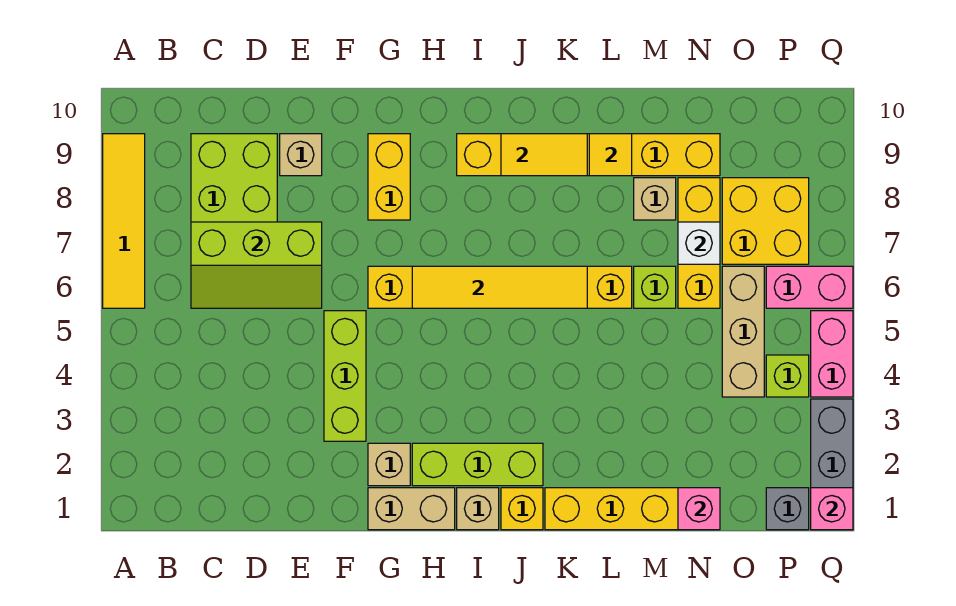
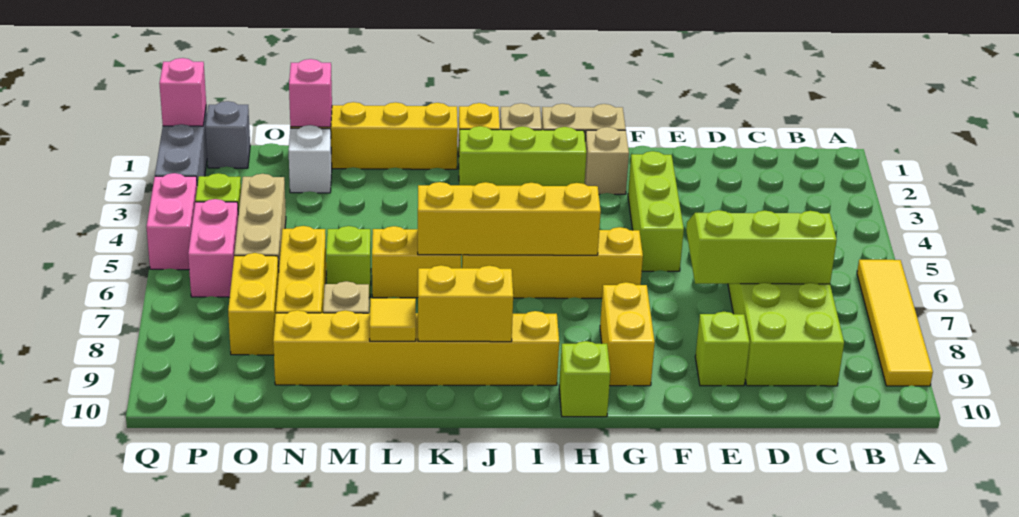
tan brick E9 level 1 -> lime brick E9 level 1
yellow tile H6:K6 level 2 -> yellow brick H6:K6 level 2
none -> lime brick H10 level 1
yellow tile J9:K9 level 2 -> yellow brick J9:K9 level 2
white brick N7 level 2 -> white brick N2 level 1
yellow brick O7:P8 level 1 -> yellow brick O7:O8 level 1
pink brick P6:Q6 level 1 -> pink brick P5:P6 level 1

